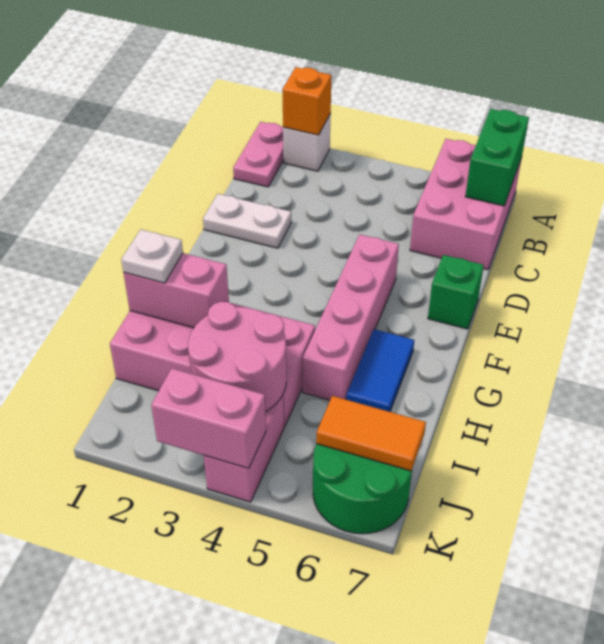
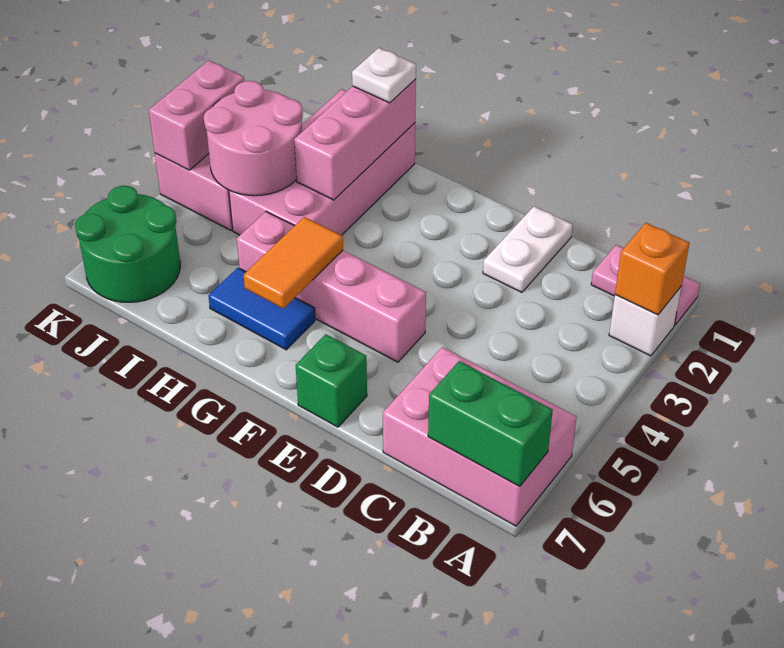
pink brick H1:H2 level 2 -> pink brick H1:H3 level 2
orange tile J6:J7 level 2 -> orange tile G5:G6 level 2

